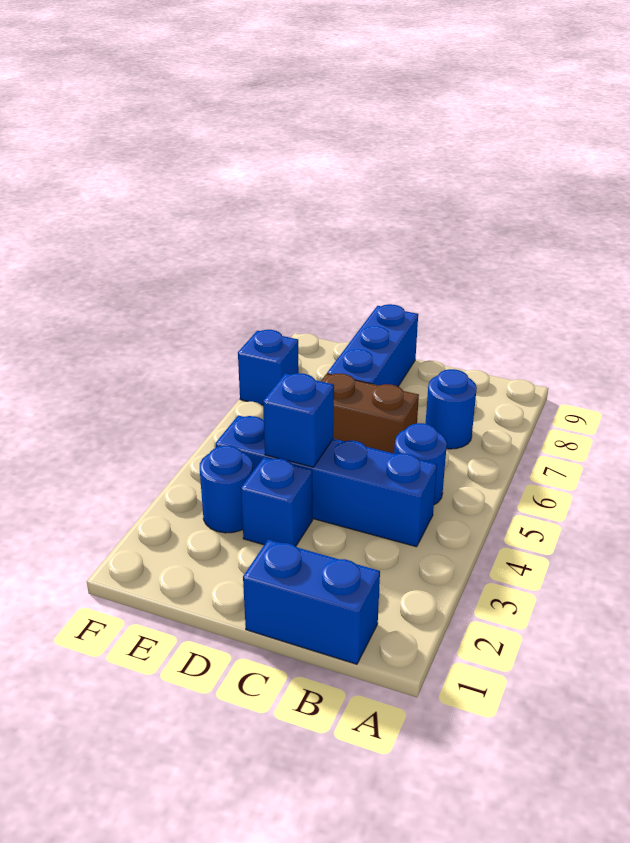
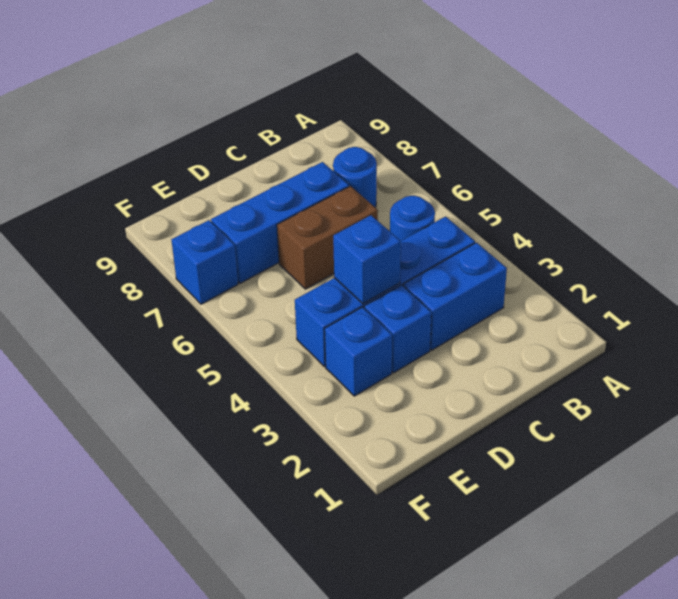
blue brick B1:C1 level 1 -> blue brick B3:C3 level 1
blue brick D7:D9 level 1 -> blue brick C7:E7 level 1
blue round brick E3 level 1 -> blue brick E3 level 1

